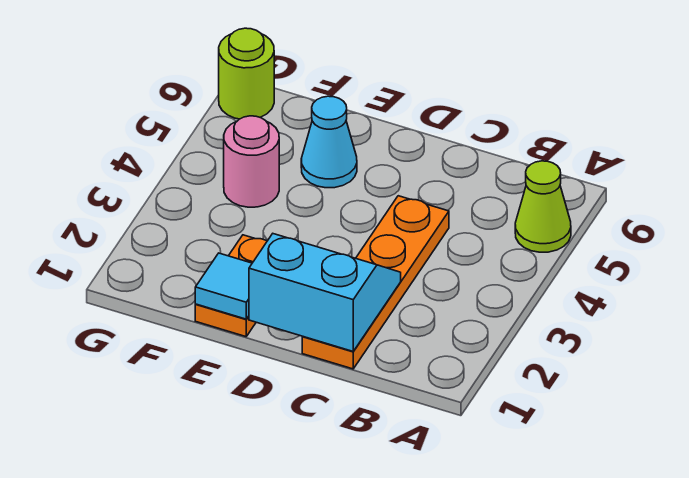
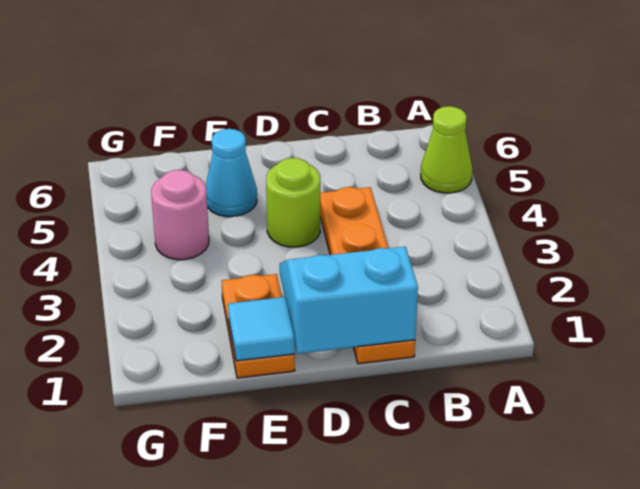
lime round brick G6 level 1 -> lime round brick D4 level 1

